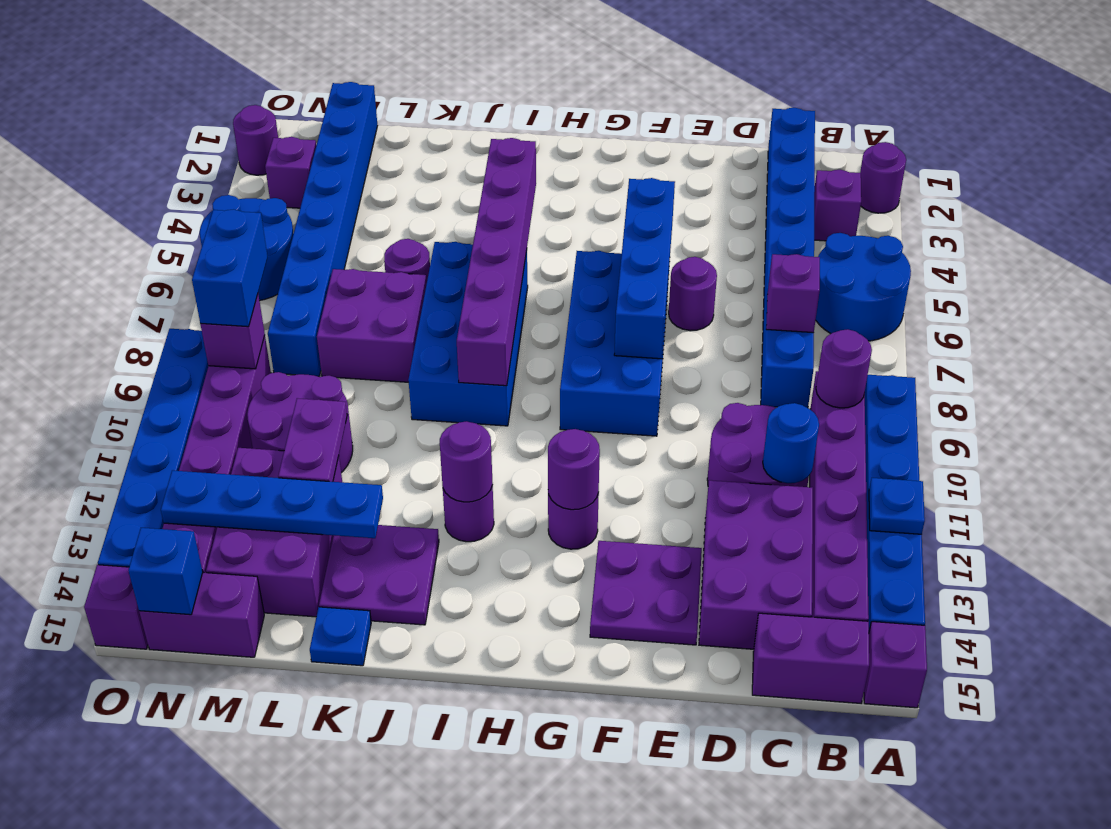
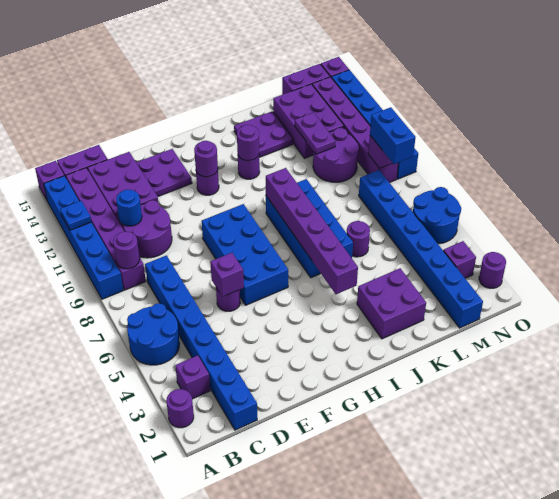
purple brick C7 level 2 -> purple brick E6 level 2
blue brick F5:F8 level 2 -> none
purple brick K7:L8 level 1 -> purple brick J2:K3 level 1
blue plate K13:N13 level 2 -> none
blue plate K15 level 1 -> none
blue brick N15 level 2 -> none

